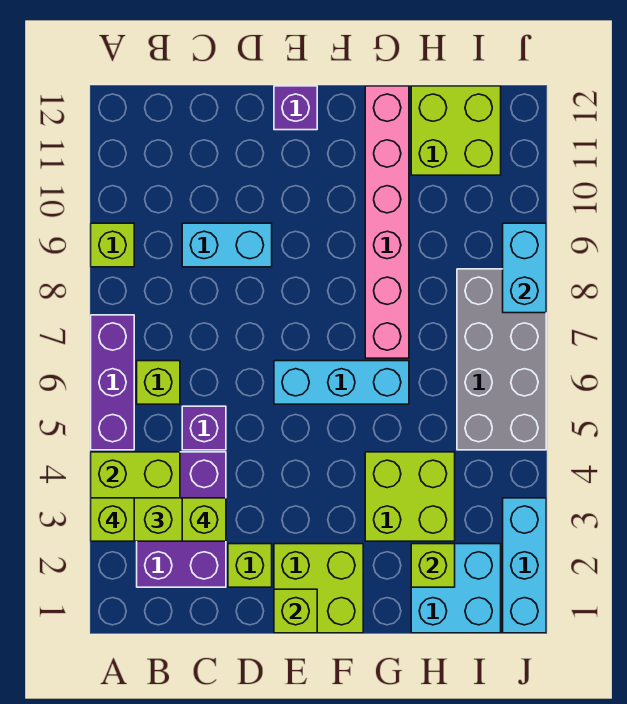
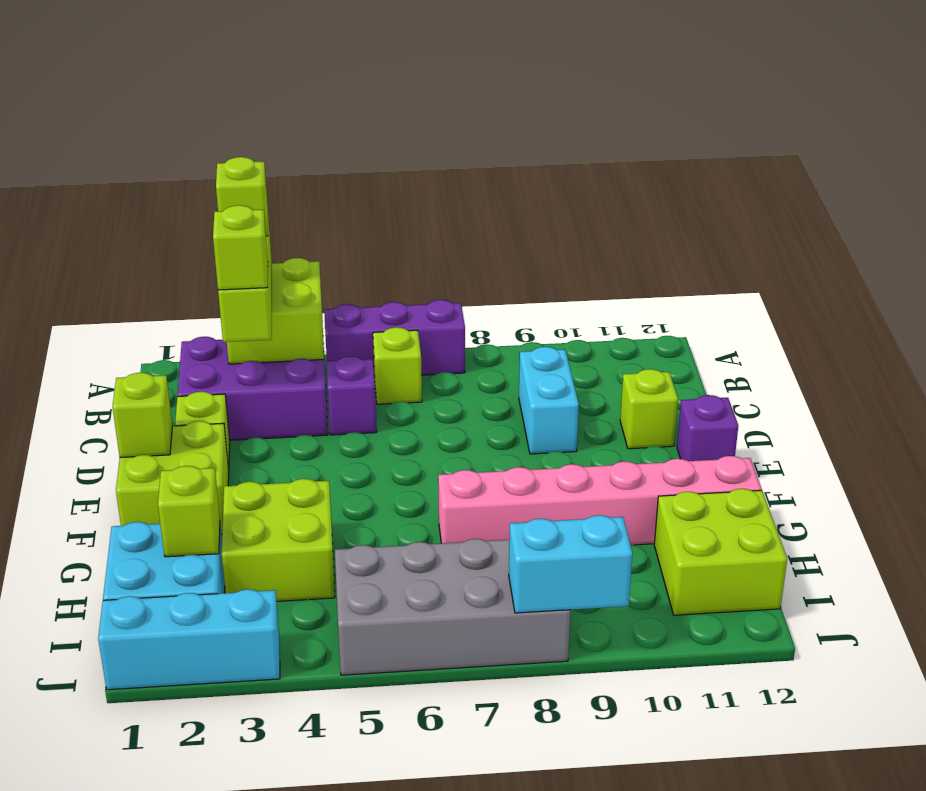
lime brick A9 level 1 -> lime brick D11 level 1
cyan brick E6:G6 level 1 -> none

